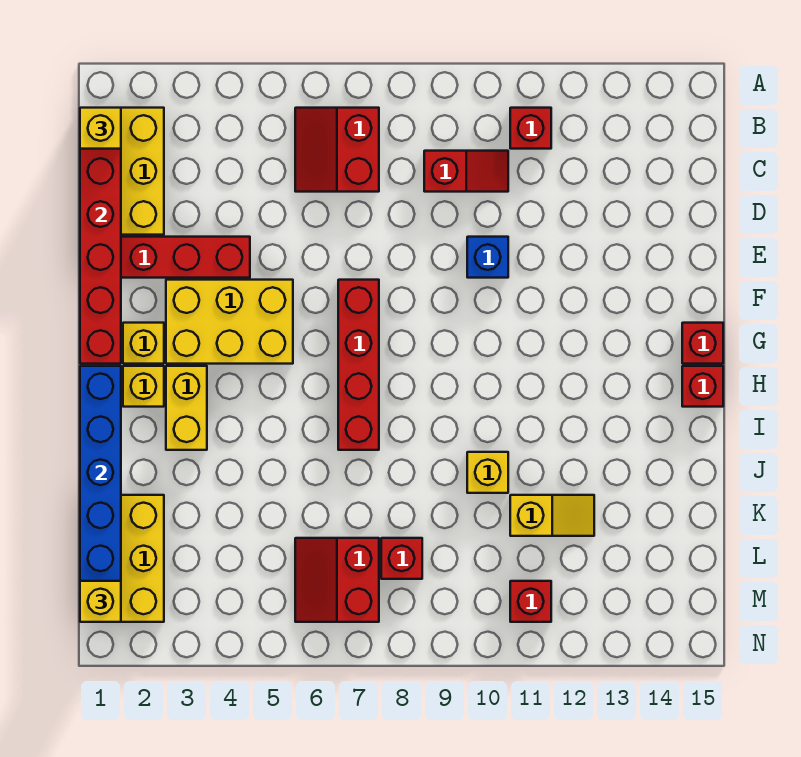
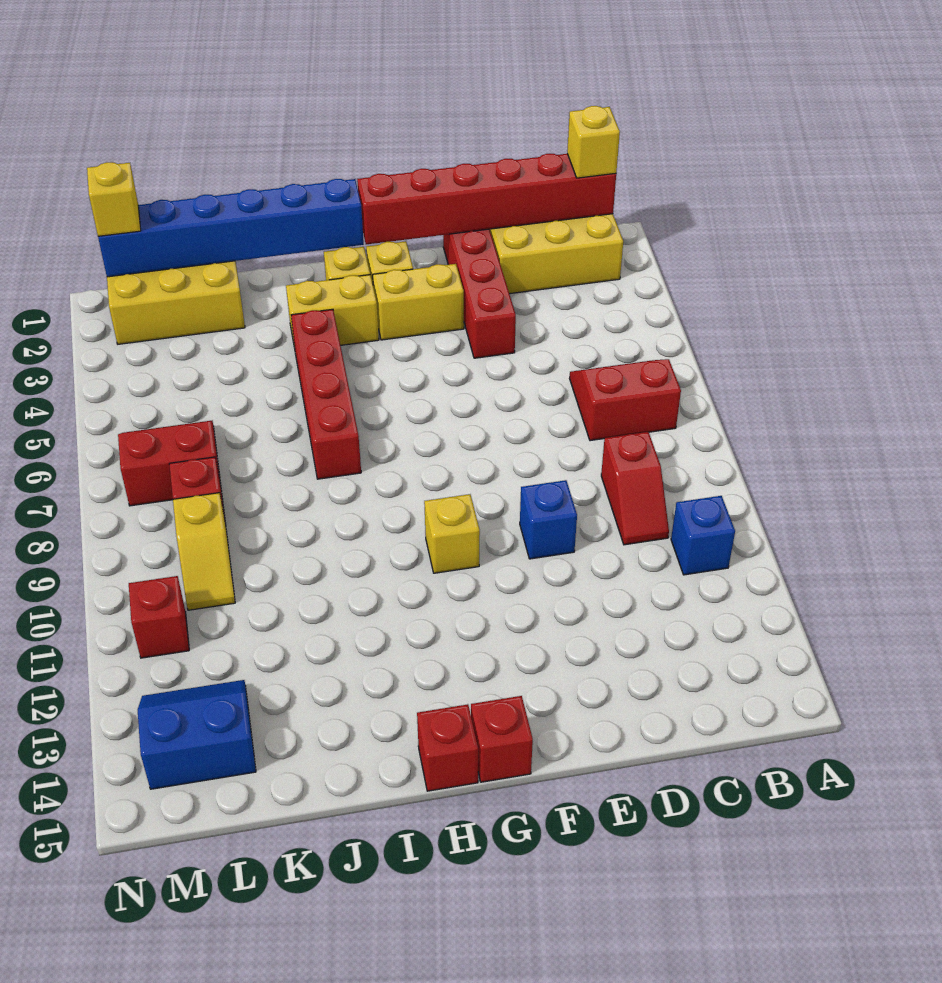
red brick B11 level 1 -> blue brick B11 level 1
yellow brick F3:G5 level 1 -> yellow brick F3:G3 level 1
red brick F7:I7 level 1 -> red brick I4:I7 level 1
yellow brick J10 level 1 -> yellow brick G10 level 1
yellow slope K11:K12 level 1 top 11 -> yellow slope L9:L10 level 1 top 9
none -> blue slope L13:M14 level 1 top 14

